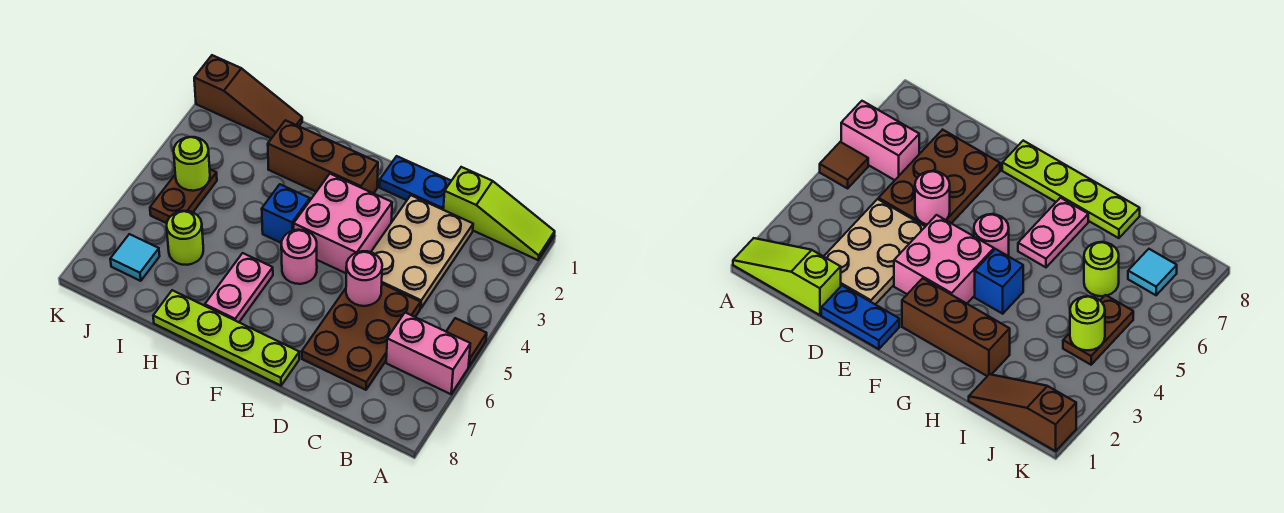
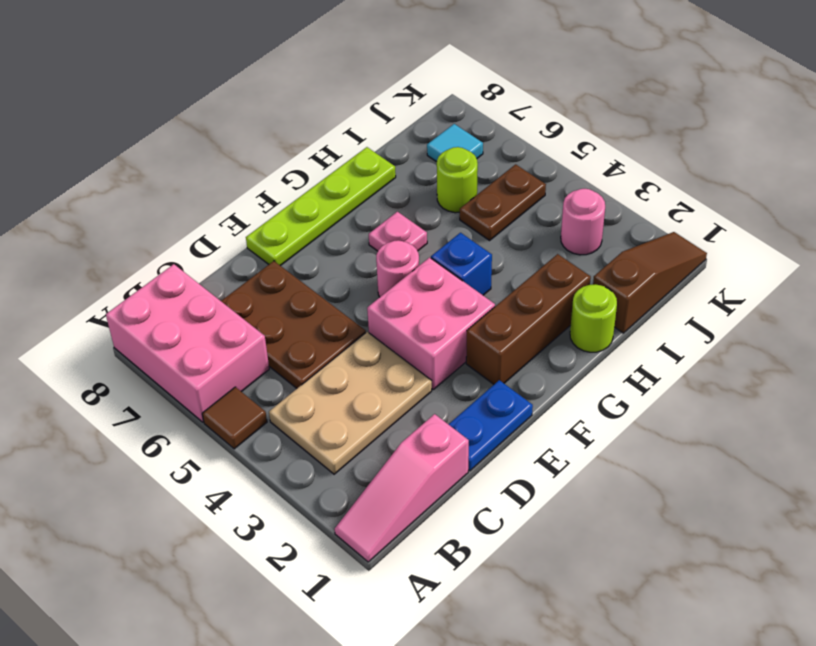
lime slope A1:C1 level 1 top C -> pink slope A1:C1 level 1 top C
pink brick A6:B6 level 1 -> pink brick A6:B8 level 1
tan plate C2:D4 level 1 -> tan plate B3:D4 level 1
pink round brick D5 level 2 -> pink round brick J3 level 1
pink plate G6:G7 level 1 -> pink plate G6 level 1
brown slope I1:K1 level 1 top K -> brown slope I1:K1 level 1 top I
brown plate J4:J5 level 1 -> brown plate I5:J5 level 1
lime round brick J4 level 2 -> lime round brick H1 level 1

